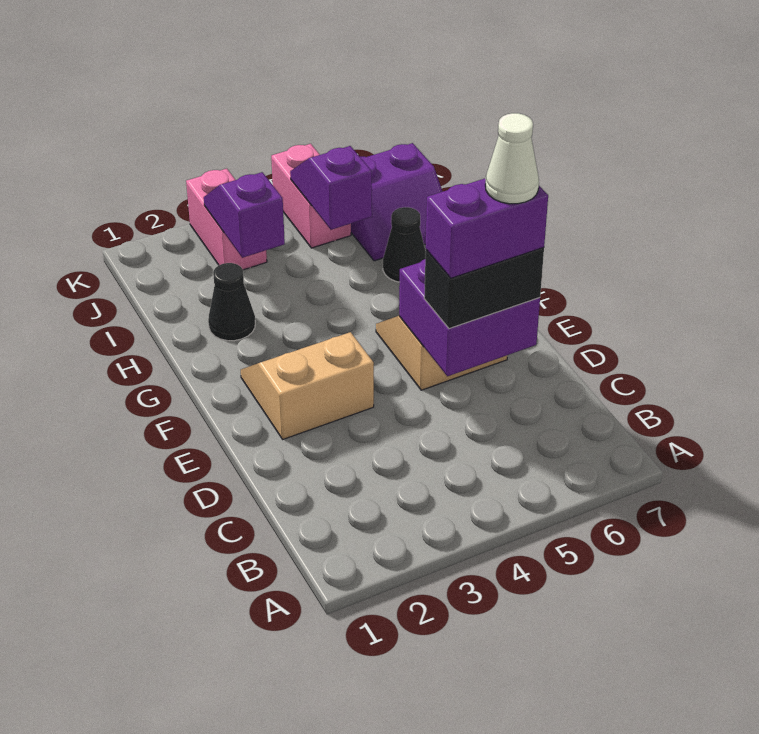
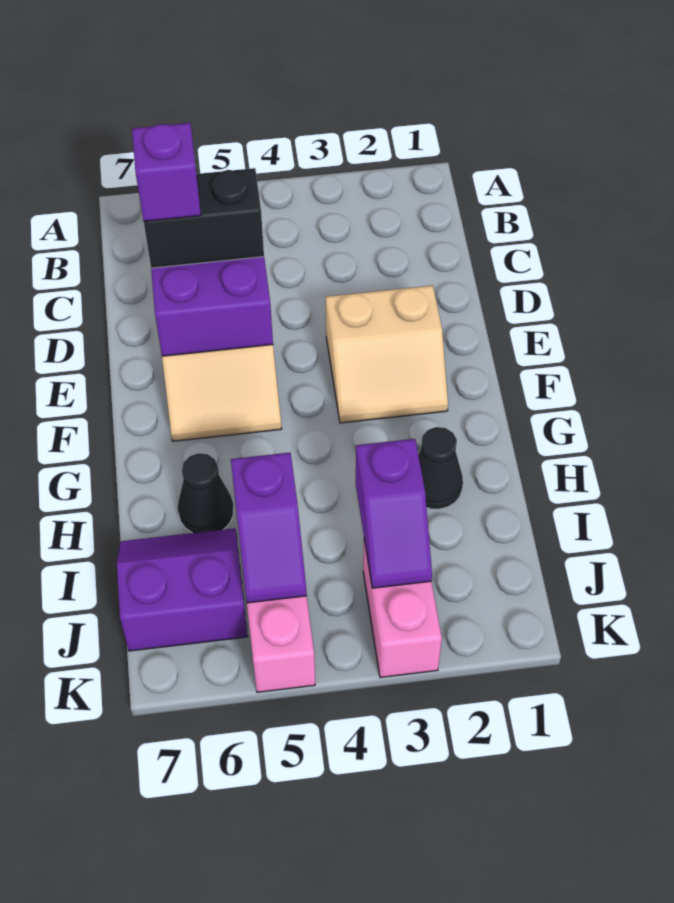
purple brick D5:D6 level 4 -> purple brick D6 level 4
white cone D6 level 5 -> none

